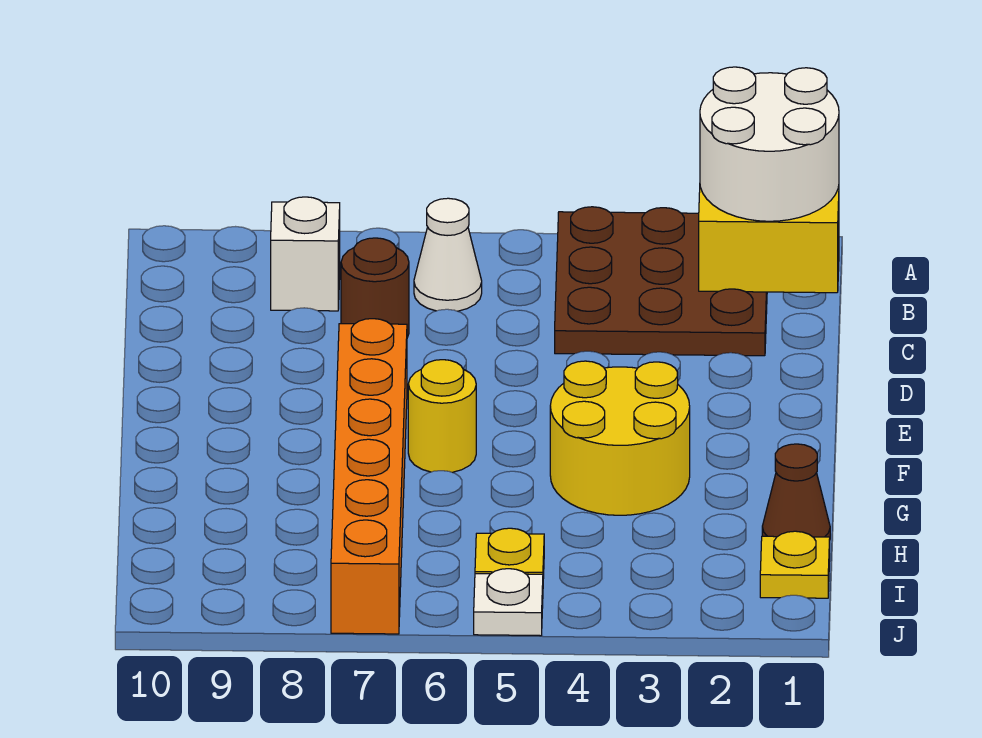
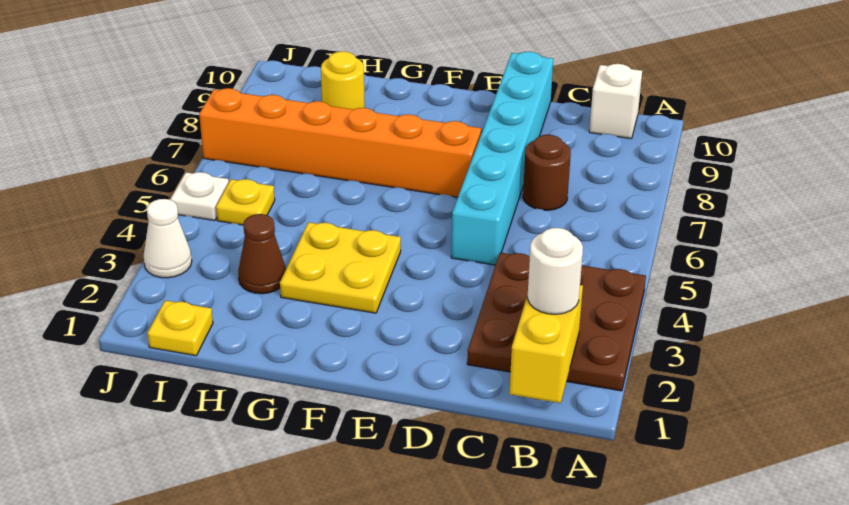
white round brick A1:B2 level 3 -> white round brick B2 level 3
white cone B6 level 1 -> white cone J3 level 1
white brick B8 level 1 -> white brick B10 level 1
none -> cyan brick D5:D10 level 1
yellow round brick F3:G4 level 1 -> yellow plate F3:G4 level 1
yellow round brick F6 level 1 -> yellow round brick H9 level 1
brown cone H1 level 1 -> brown cone H3 level 1

